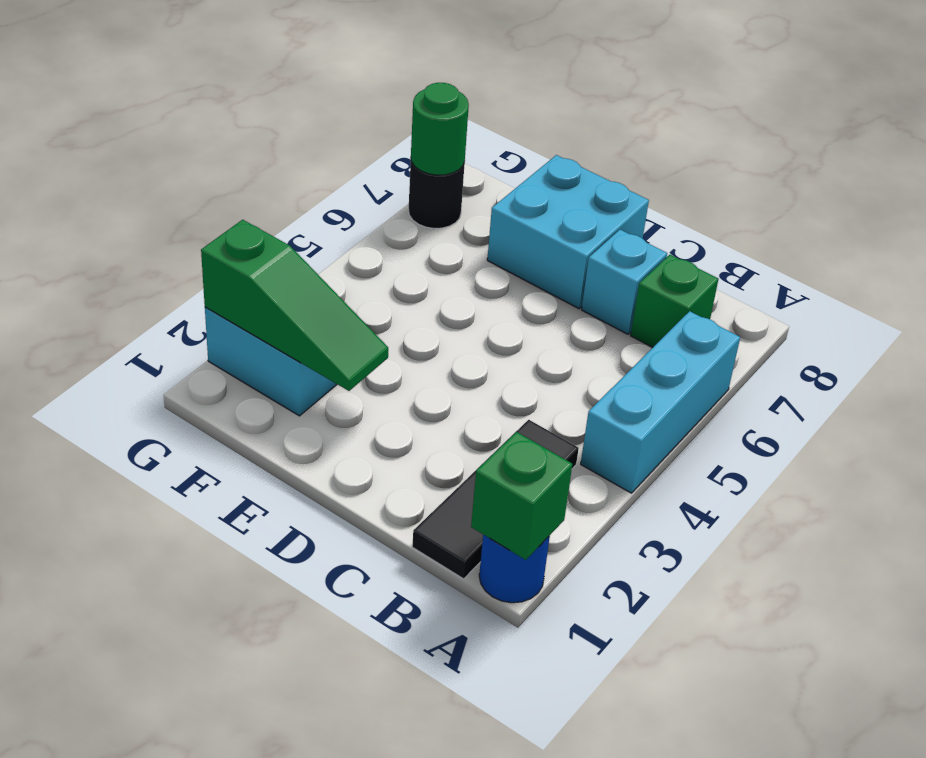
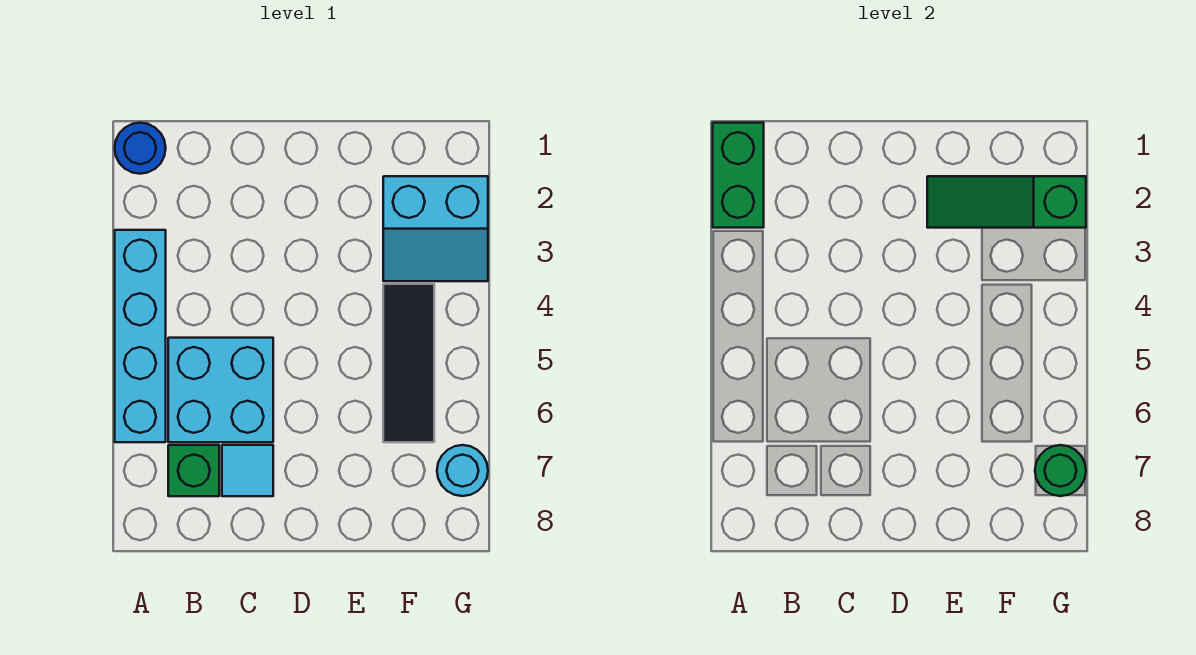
green brick A1 level 2 -> green brick A1:A2 level 2
cyan brick A4:A6 level 1 -> cyan brick A3:A6 level 1
black tile B1:B3 level 1 -> black tile F4:F6 level 1
cyan brick C7 level 1 -> cyan tile C7 level 1
cyan brick D7:E8 level 1 -> cyan brick B5:C6 level 1
black round brick G7 level 1 -> cyan round brick G7 level 1

